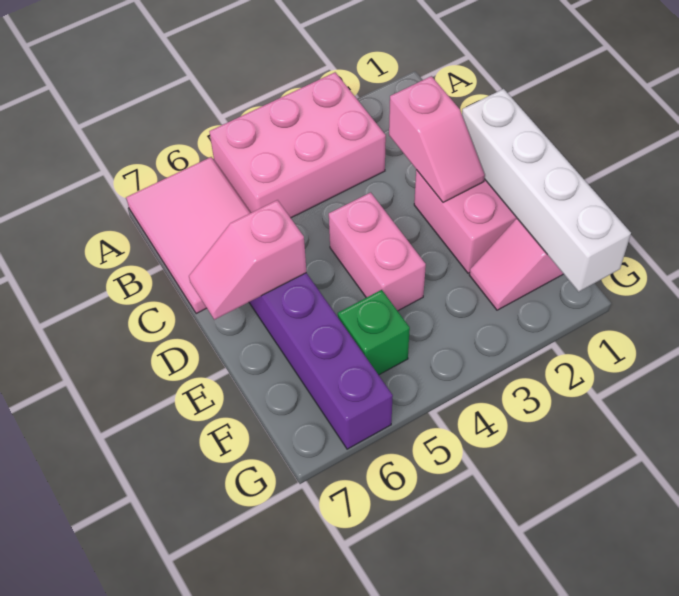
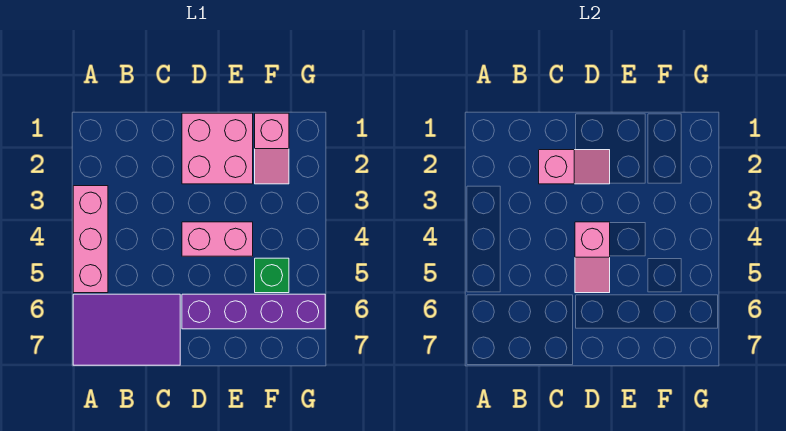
pink brick A3:B5 level 1 -> pink brick A3:A5 level 1
pink tile A6:C7 level 1 -> purple tile A6:C7 level 1
white brick D1:G1 level 2 -> none
pink slope D6:D7 level 2 top 6 -> pink slope D4:D5 level 2 top 4

